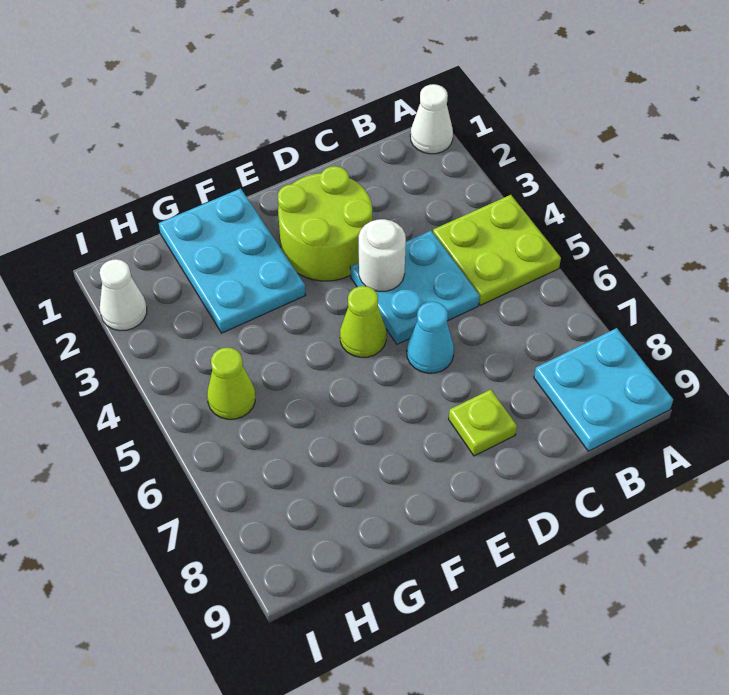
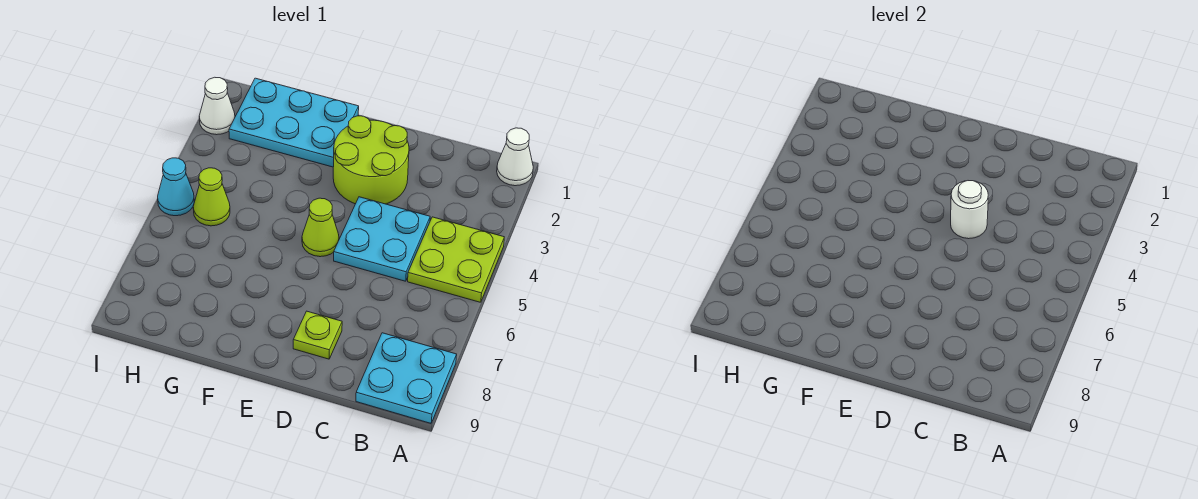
cyan cone D6 level 1 -> cyan cone I5 level 1
cyan plate F1:G3 level 1 -> cyan plate F1:H2 level 1

